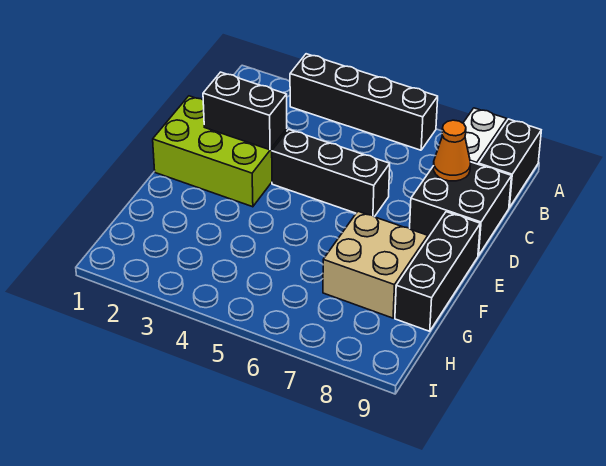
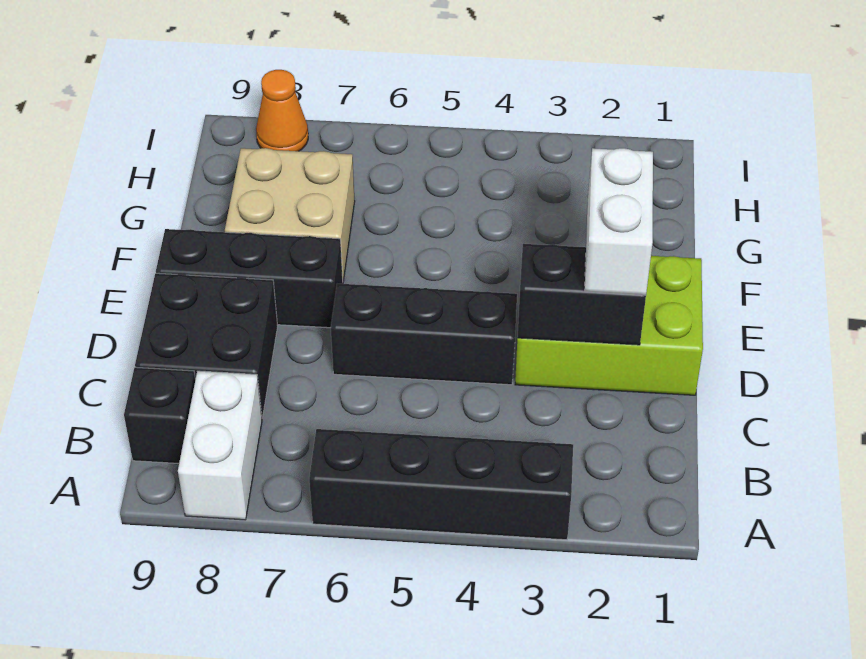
black brick A9:B9 level 1 -> black brick B9 level 1
orange cone C8 level 2 -> orange cone I8 level 1
none -> white brick D2:E2 level 3
black brick E9:G9 level 1 -> black brick E7:E9 level 1

